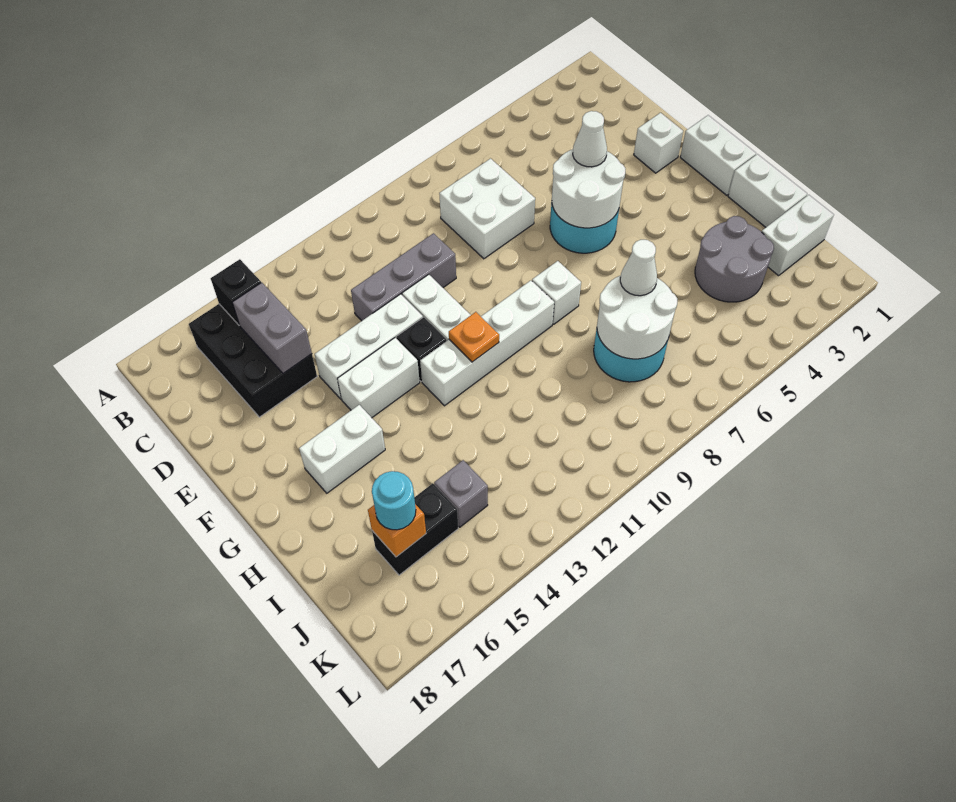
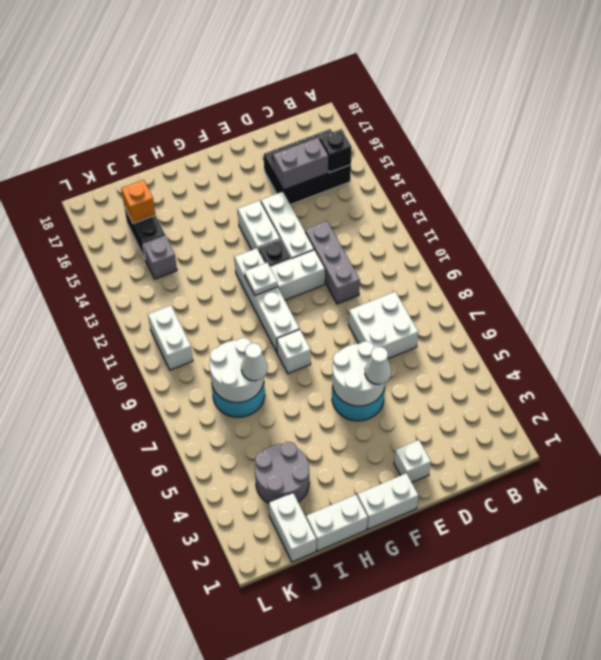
orange plate G11 level 2 -> white plate G11 level 2
white brick G15:G16 level 1 -> white brick K10:K11 level 1
cyan round brick J16 level 3 -> none

